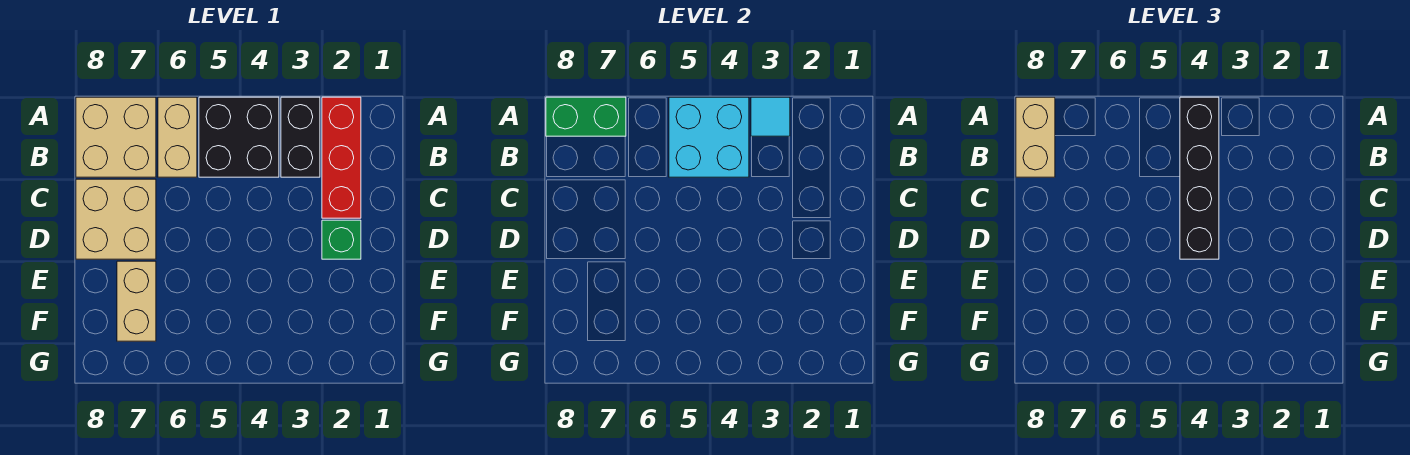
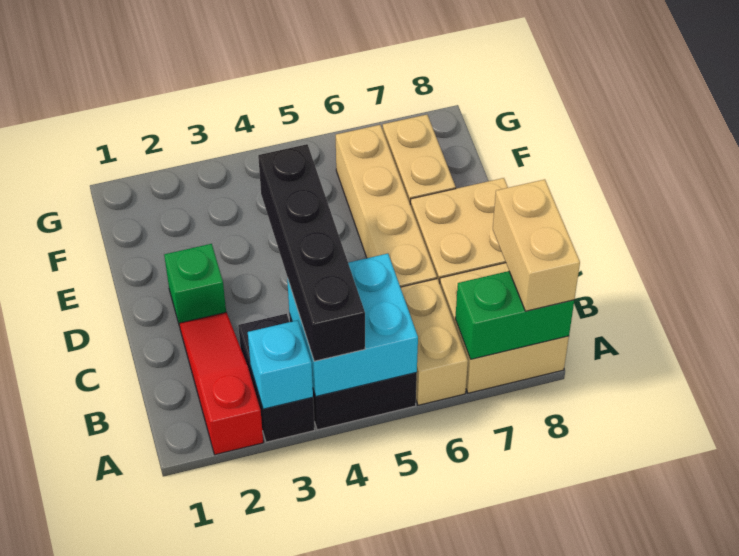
red brick A2:C2 level 1 -> red slope A2:C2 level 1 top A
cyan tile A3 level 2 -> cyan brick A3 level 2
none -> tan brick C6:F6 level 1

